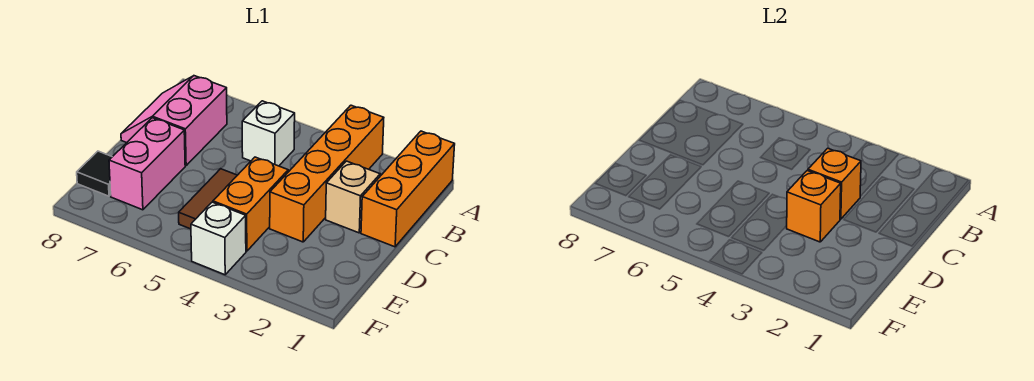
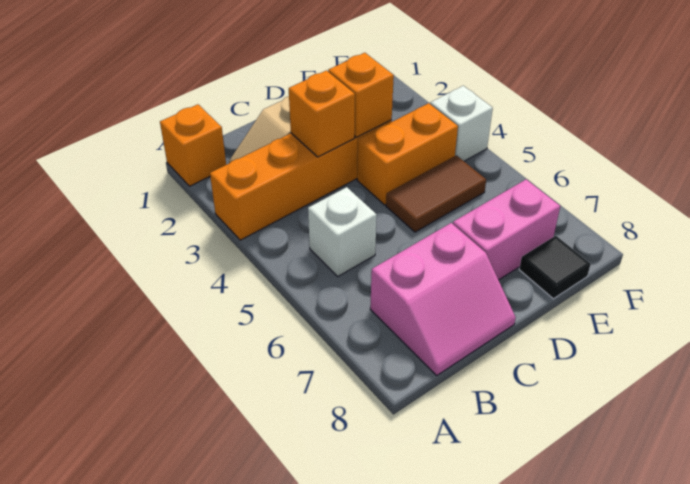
orange brick A1:C1 level 1 -> orange brick A1 level 1

